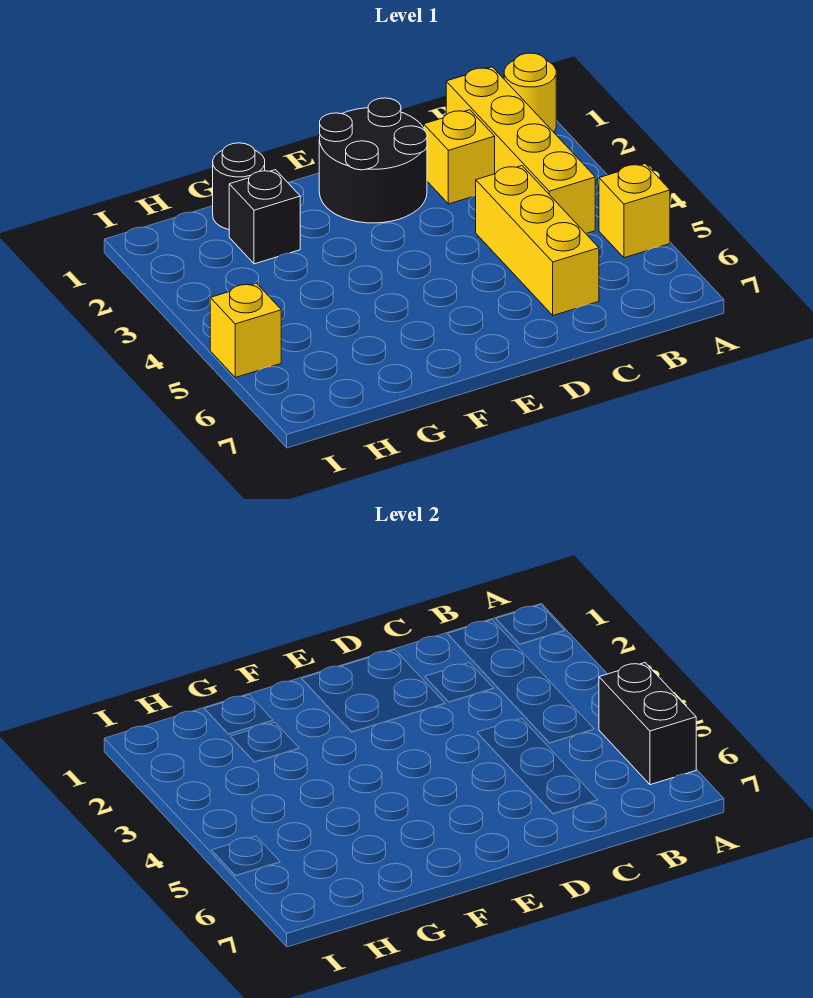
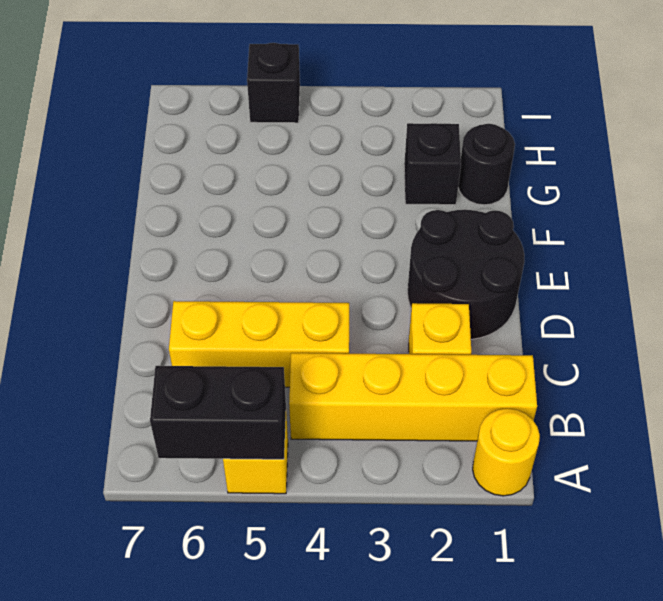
yellow brick I5 level 1 -> black brick I5 level 1

